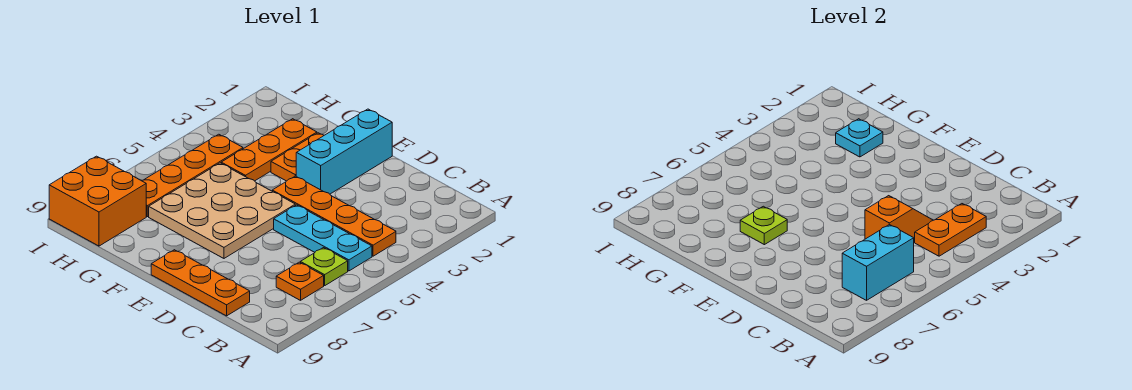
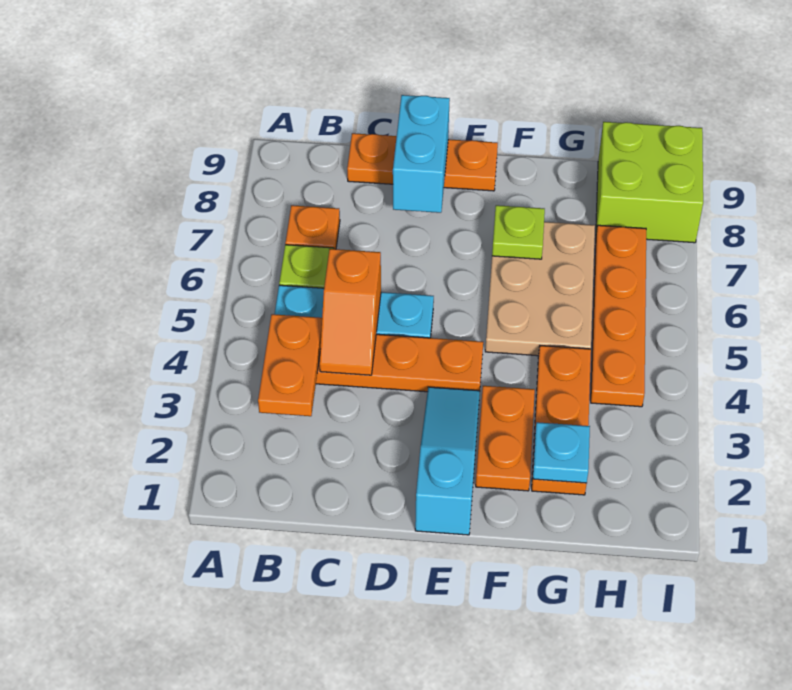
cyan brick B6:B7 level 2 -> cyan brick D8:D9 level 2
cyan brick E1:E3 level 1 -> cyan slope E1:E3 level 1 top 1
tan plate E5:G7 level 1 -> tan plate F5:G7 level 1
orange brick H8:I9 level 1 -> lime brick H8:I9 level 1

